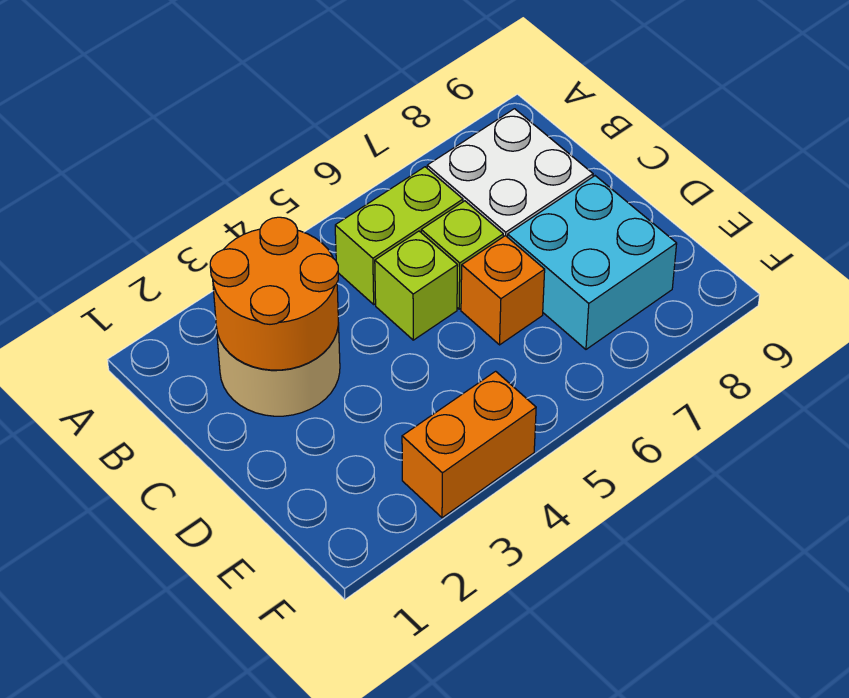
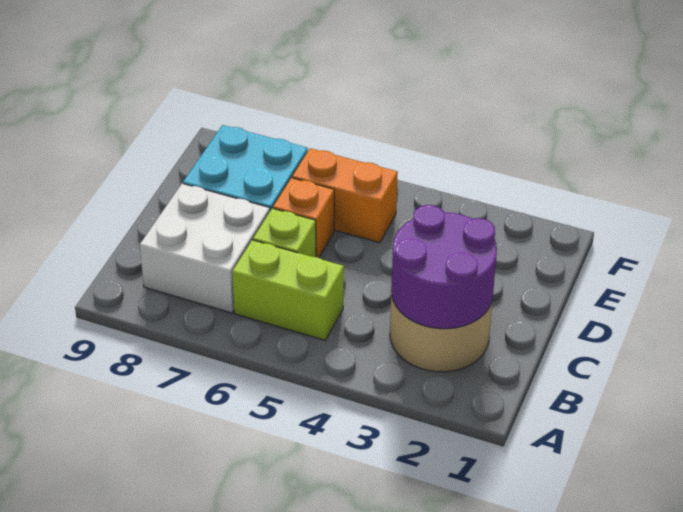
orange round brick B2:C3 level 2 -> purple round brick B2:C3 level 2
lime brick C5 level 1 -> none
orange brick F3:F4 level 1 -> orange brick E5:E6 level 1

